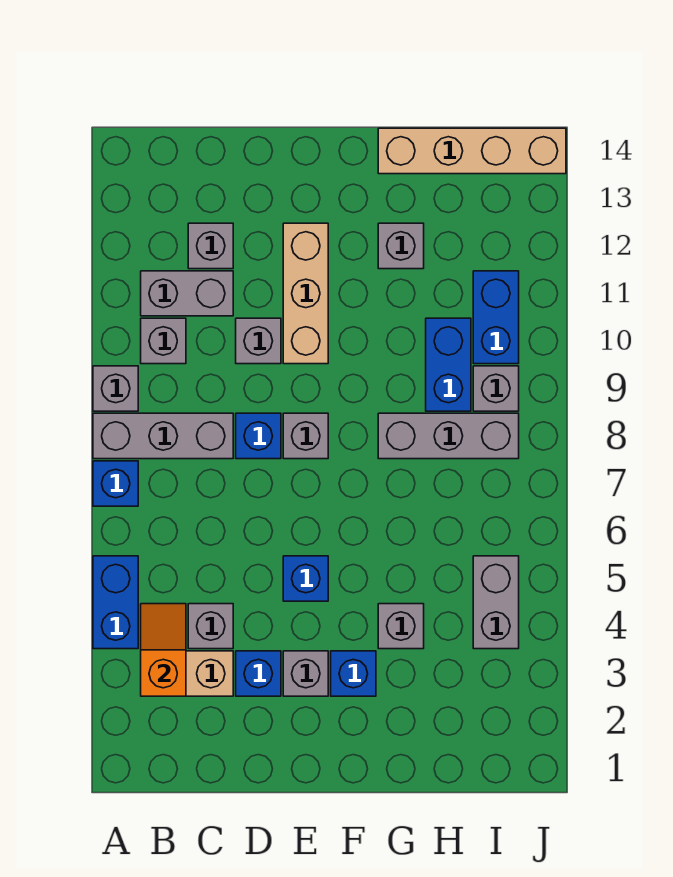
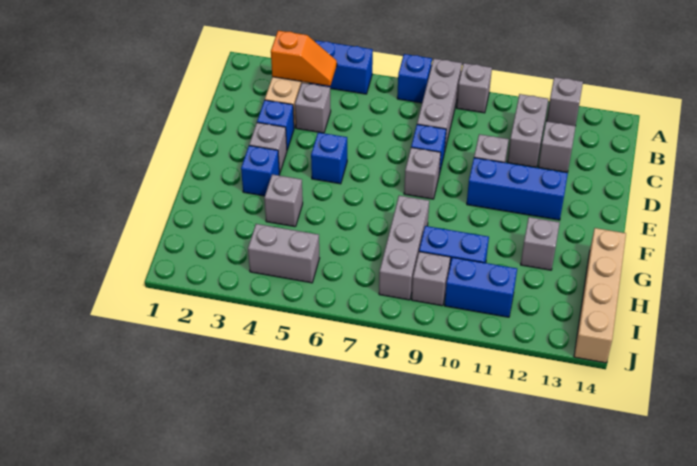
grey brick B10 level 1 -> grey brick A12 level 1
tan brick E10:E12 level 1 -> blue brick E10:E12 level 1

